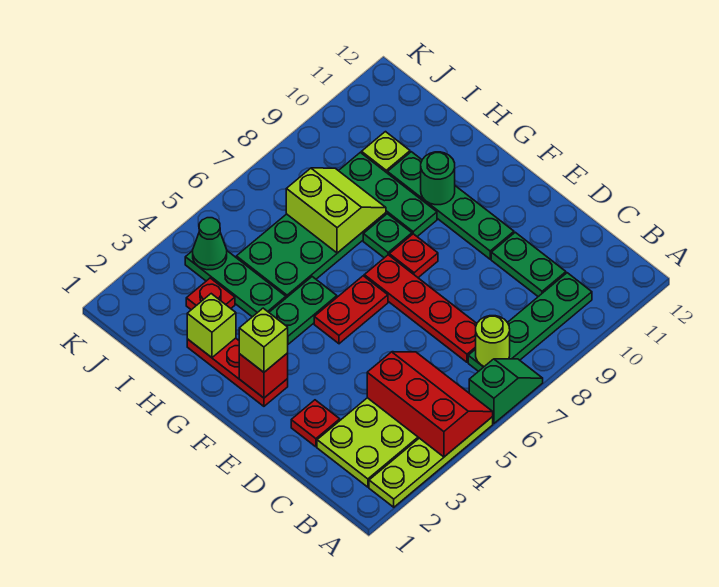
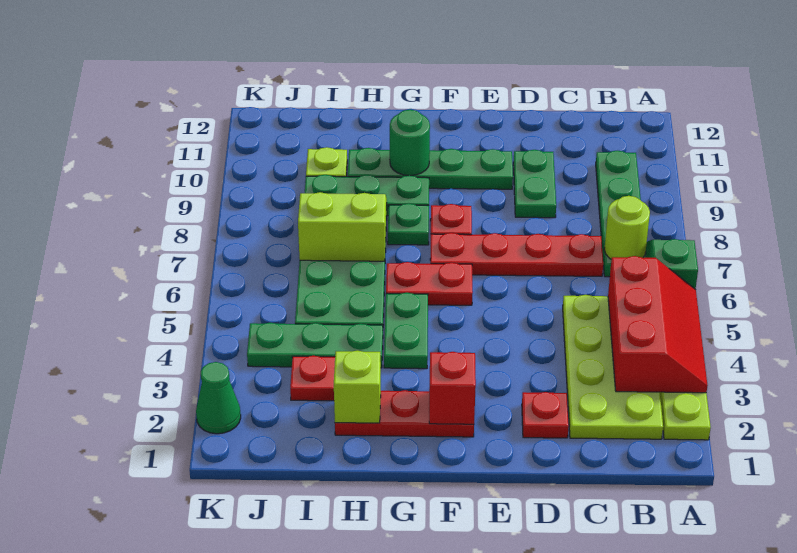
red slope A4:C5 level 2 top 4 -> red slope A3:B5 level 2 top B
green plate C10:D10 level 1 -> green plate D9:D10 level 1
lime brick F2 level 3 -> none
red plate F5:F6 level 1 -> red plate F6:G6 level 1
green cone J4 level 2 -> green cone K2 level 1

